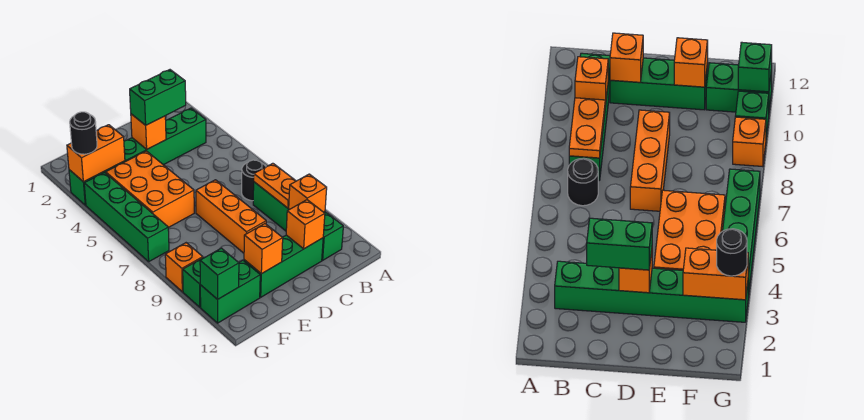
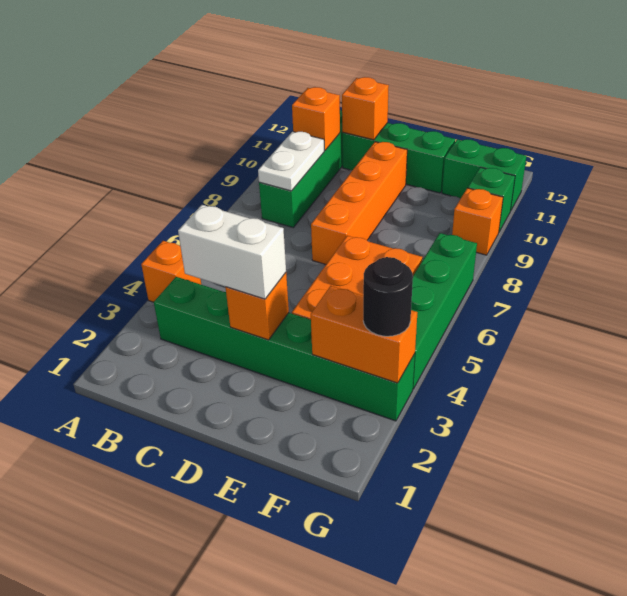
black round brick B7 level 1 -> none
orange plate B8:B9 level 2 -> white plate B8:B9 level 2
green brick C3:D3 level 3 -> white brick C3:D3 level 3
orange brick D7:D9 level 1 -> orange brick D7:D10 level 1
orange brick E11 level 2 -> orange brick A4 level 1
green brick G11 level 2 -> none

